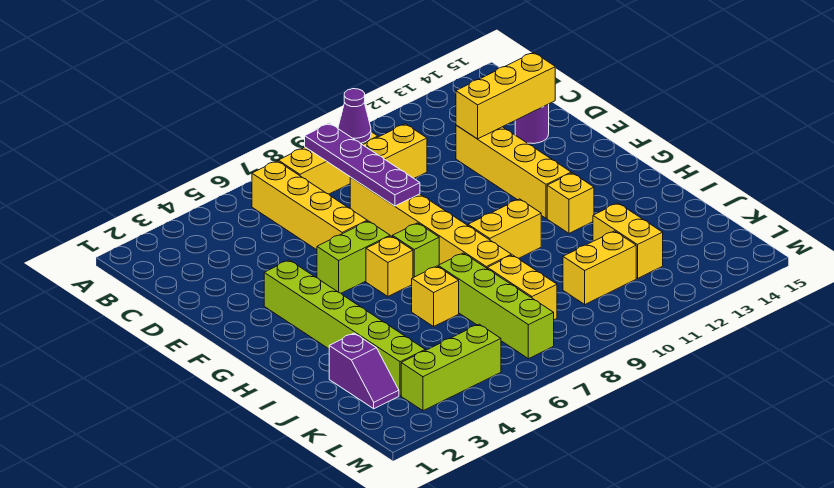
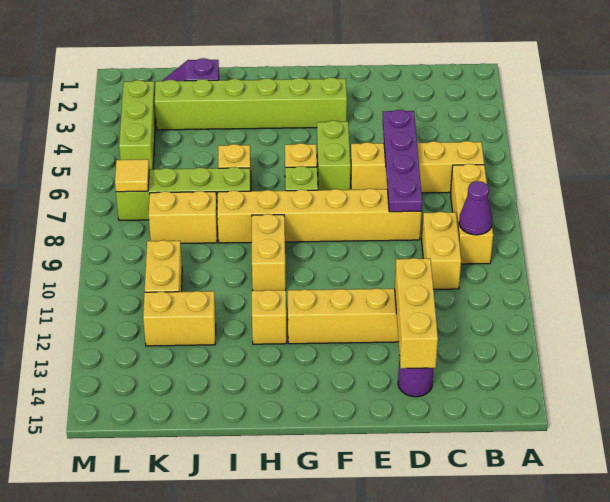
purple plate B8:E8 level 2 -> purple plate D5:D8 level 2
none -> yellow tile L7 level 2

